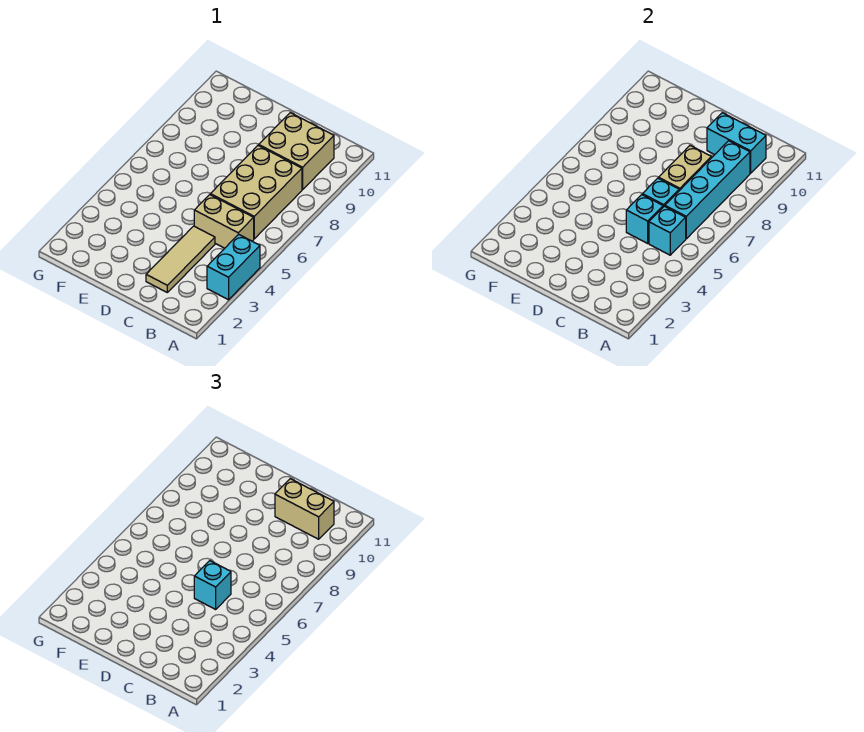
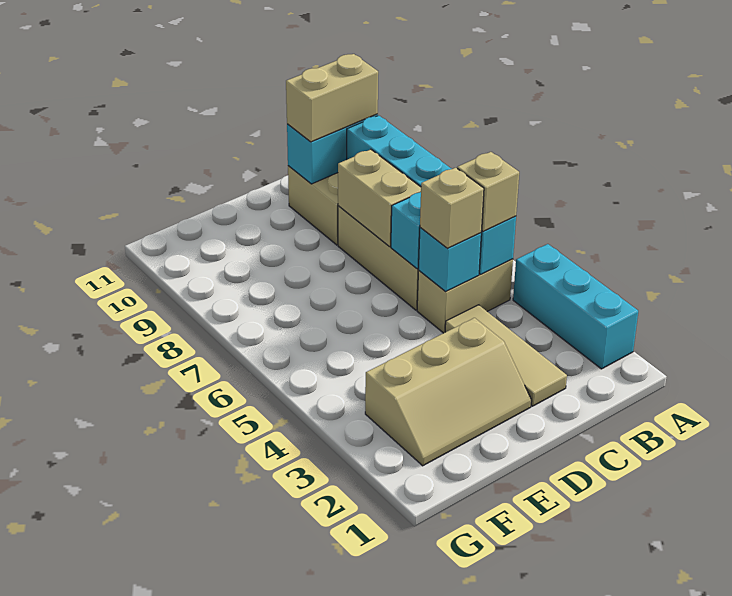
cyan brick A3:A4 level 1 -> cyan brick A2:A4 level 1
none -> tan brick B5 level 3
cyan brick C5 level 3 -> tan brick C5 level 3
none -> tan slope D2:F3 level 1 top 3

